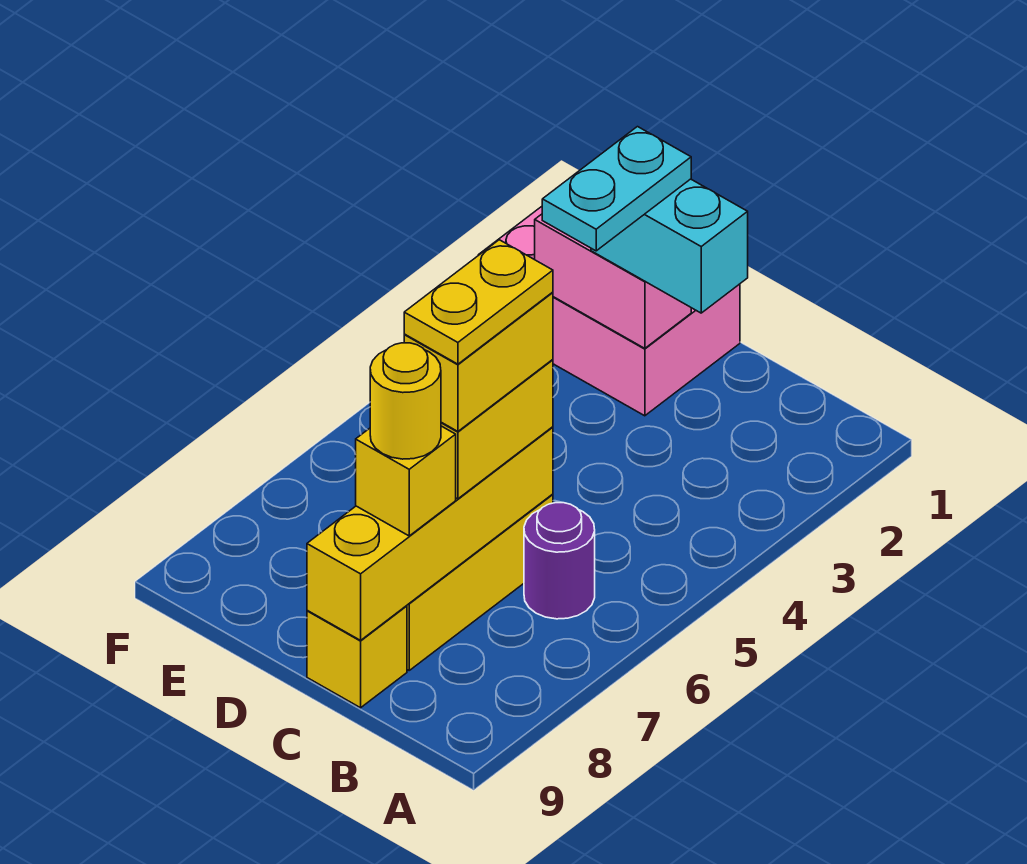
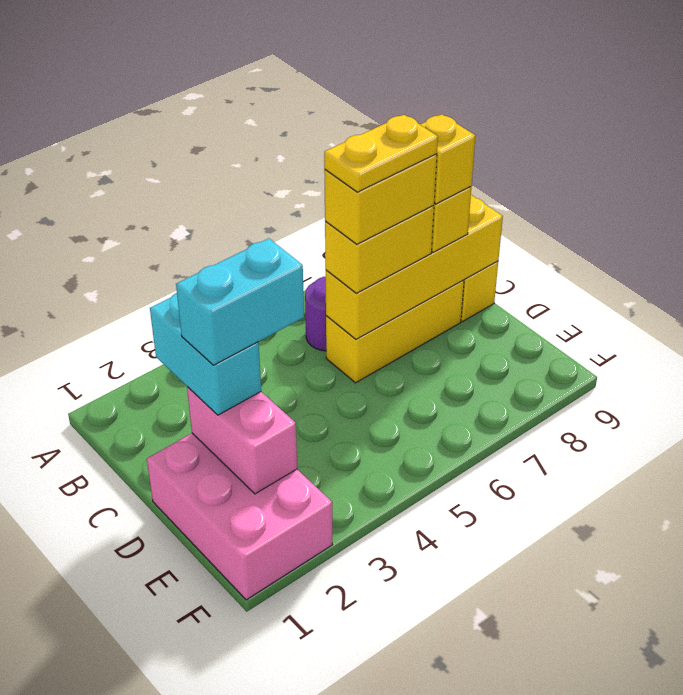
yellow round brick C8 level 4 -> yellow brick C8 level 4
cyan plate D2:D3 level 4 -> cyan brick D2:D3 level 4

